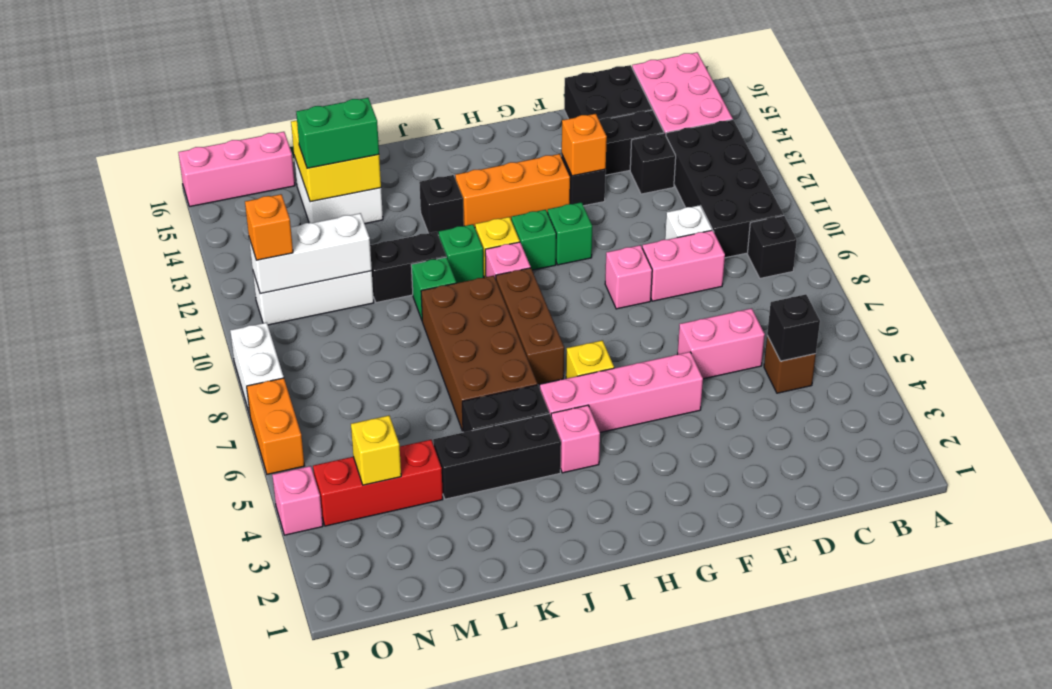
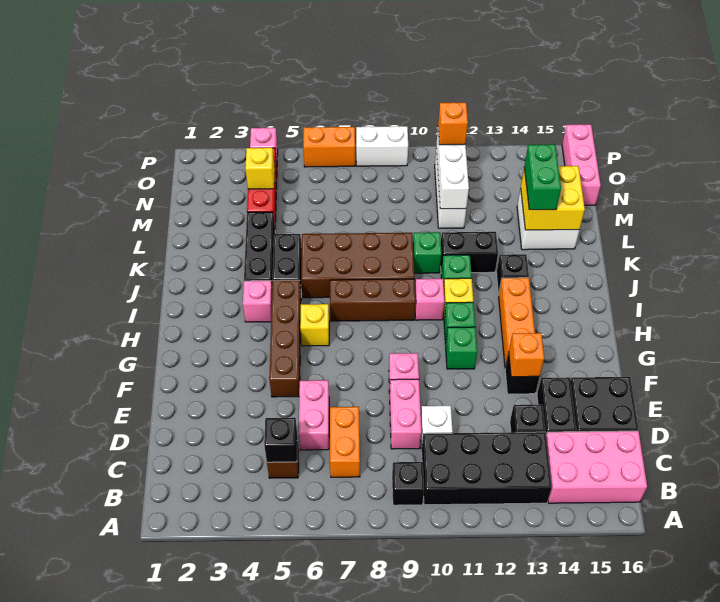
none -> orange brick C7:D7 level 1
pink brick F5:I5 level 1 -> brown brick F5:I5 level 1
black brick K11:L11 level 1 -> black brick K11:K12 level 1

